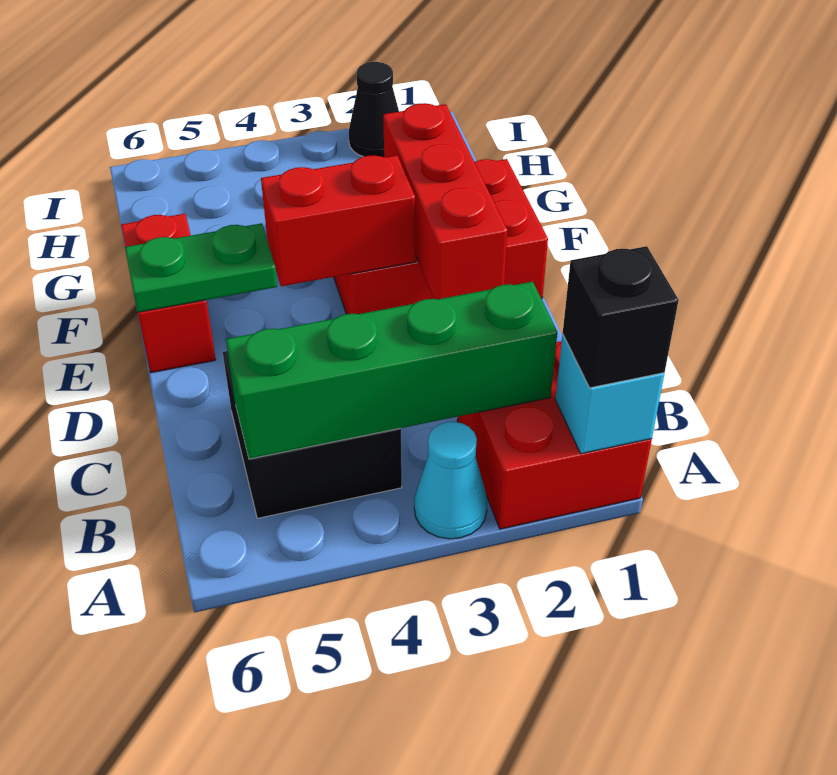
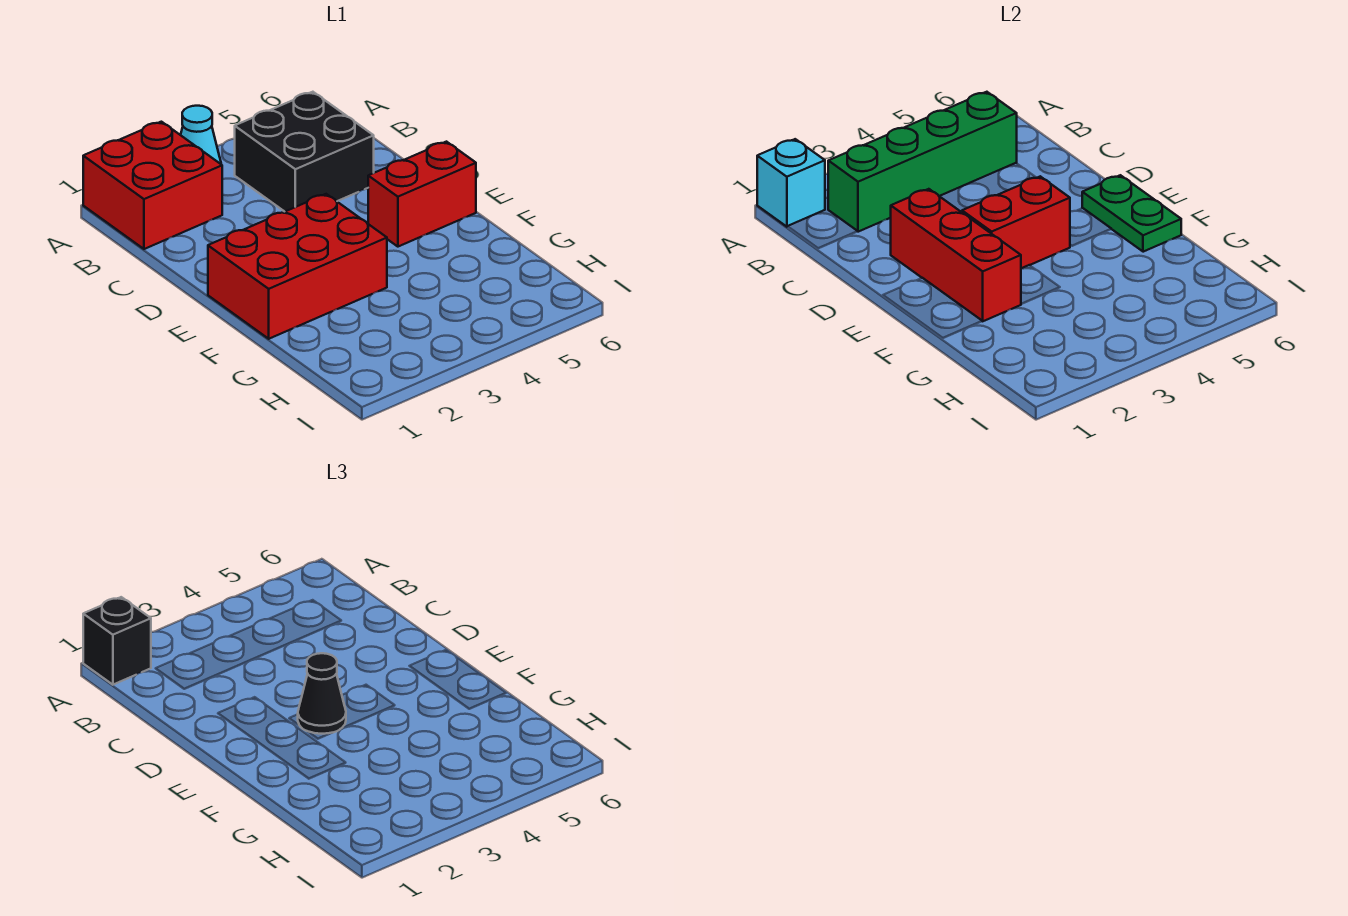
green plate E5:E6 level 2 -> green plate E6:F6 level 2
red brick E6:F6 level 1 -> red brick E5:E6 level 1
black cone I2 level 1 -> black cone E3 level 3

